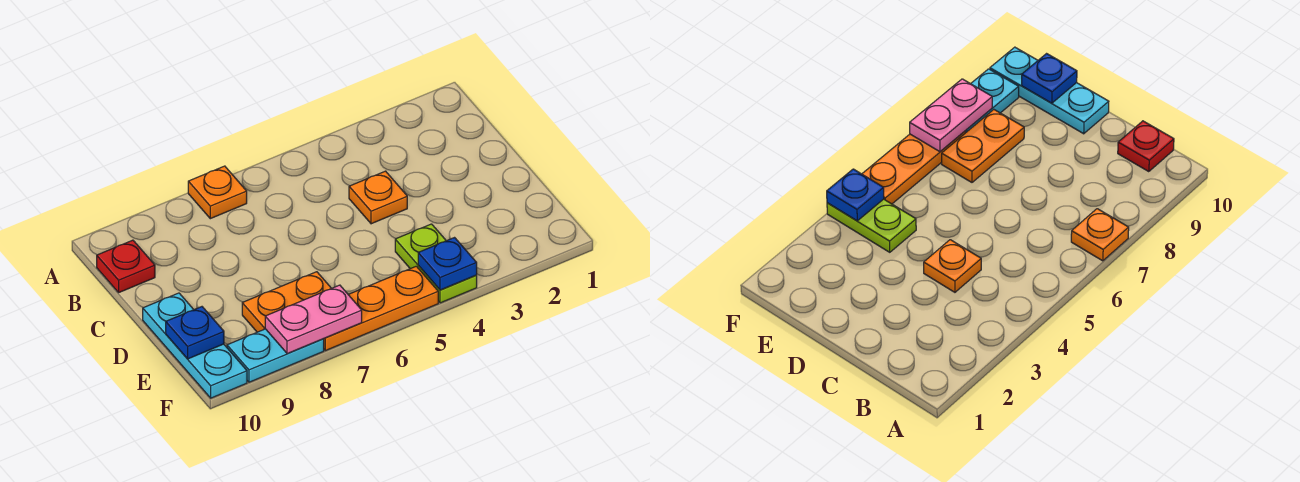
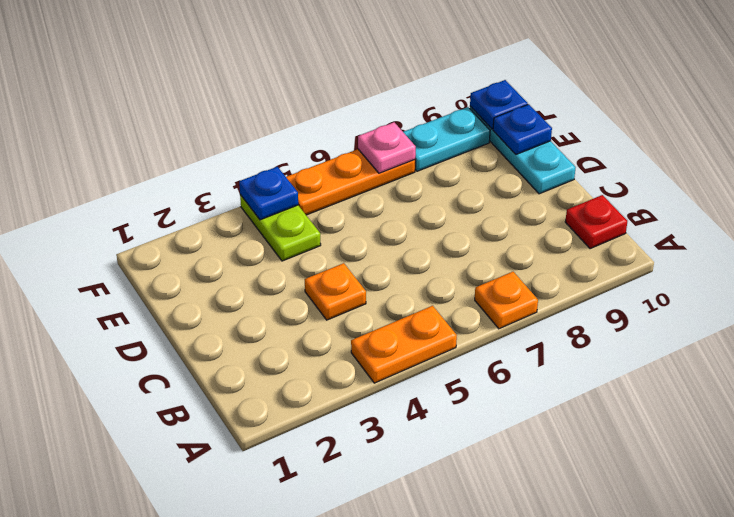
orange plate E7:E8 level 1 -> orange plate A4:A5 level 1
pink plate F7:F8 level 2 -> pink plate F7 level 2
none -> blue plate F10 level 2

